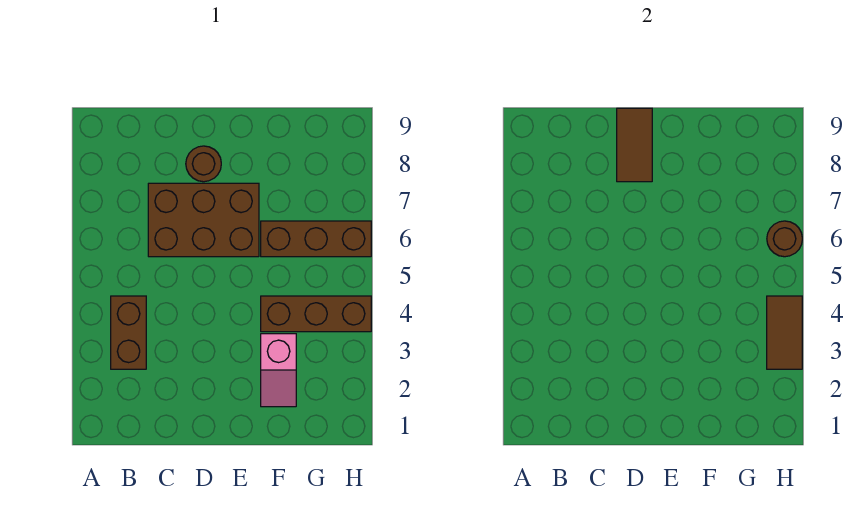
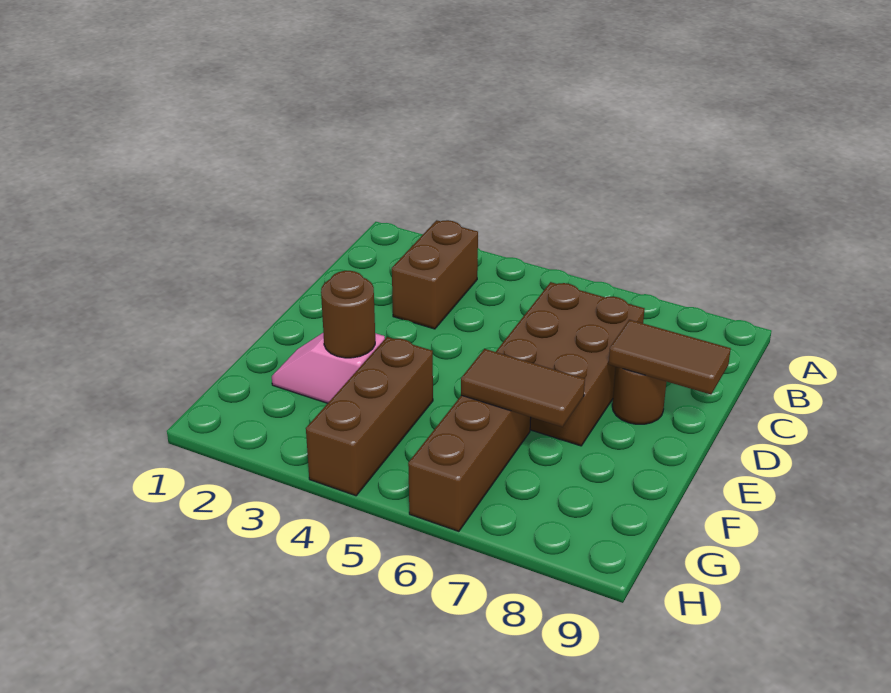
brown brick B3:B4 level 1 -> brown brick B3:C3 level 1
brown tile H3:H4 level 2 -> brown tile F6:F7 level 2
brown round brick H6 level 2 -> brown round brick F3 level 2

